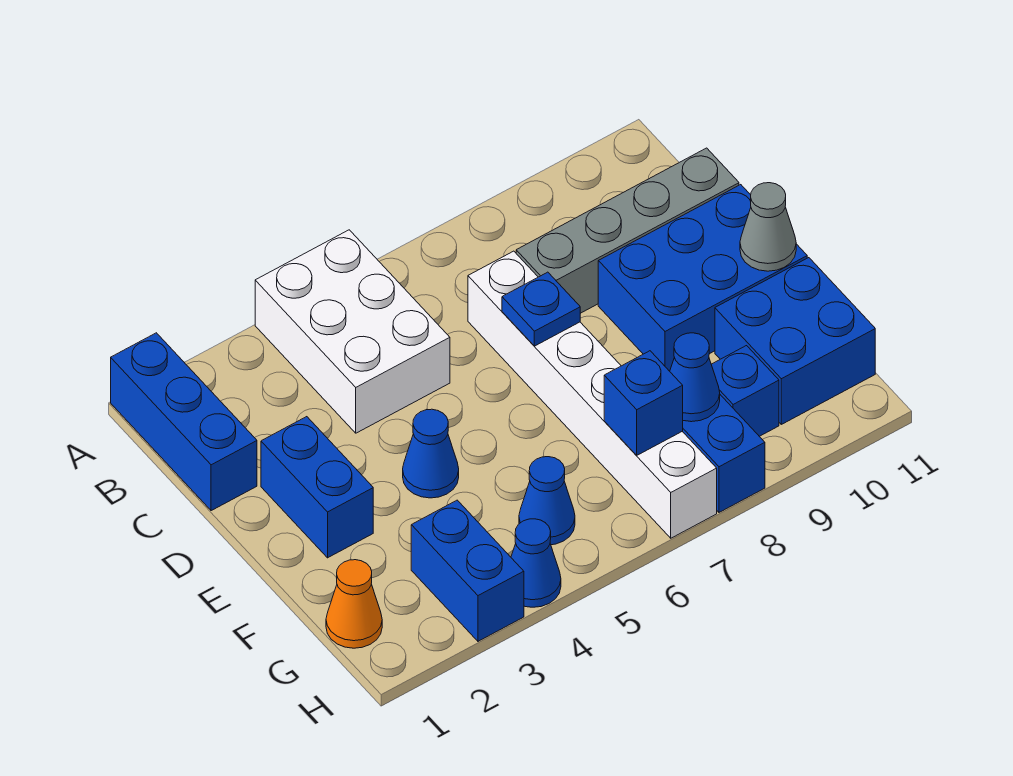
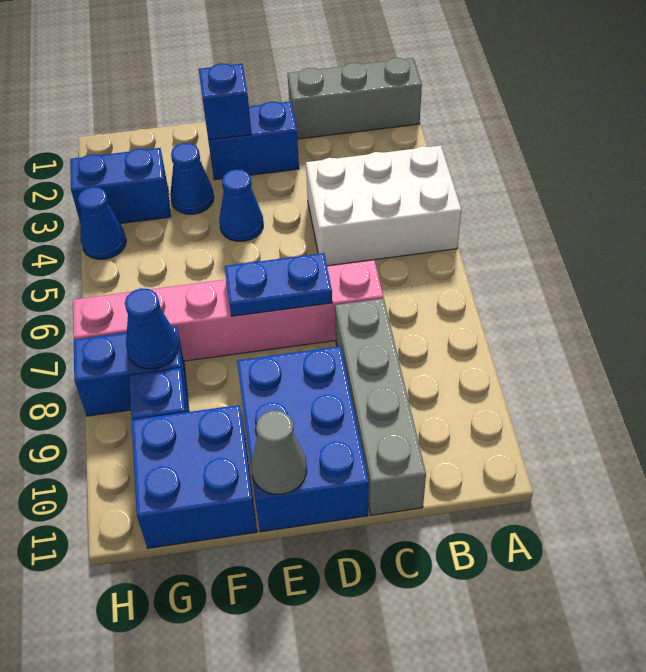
blue brick A1:C1 level 1 -> grey brick A1:C1 level 1
white brick C7:H7 level 1 -> pink brick C7:H7 level 1
blue plate D7 level 2 -> blue plate D7:E7 level 2
orange cone G1 level 1 -> none
blue cone G5 level 1 -> blue cone F3 level 1
blue brick G7 level 2 -> blue brick E2 level 2

